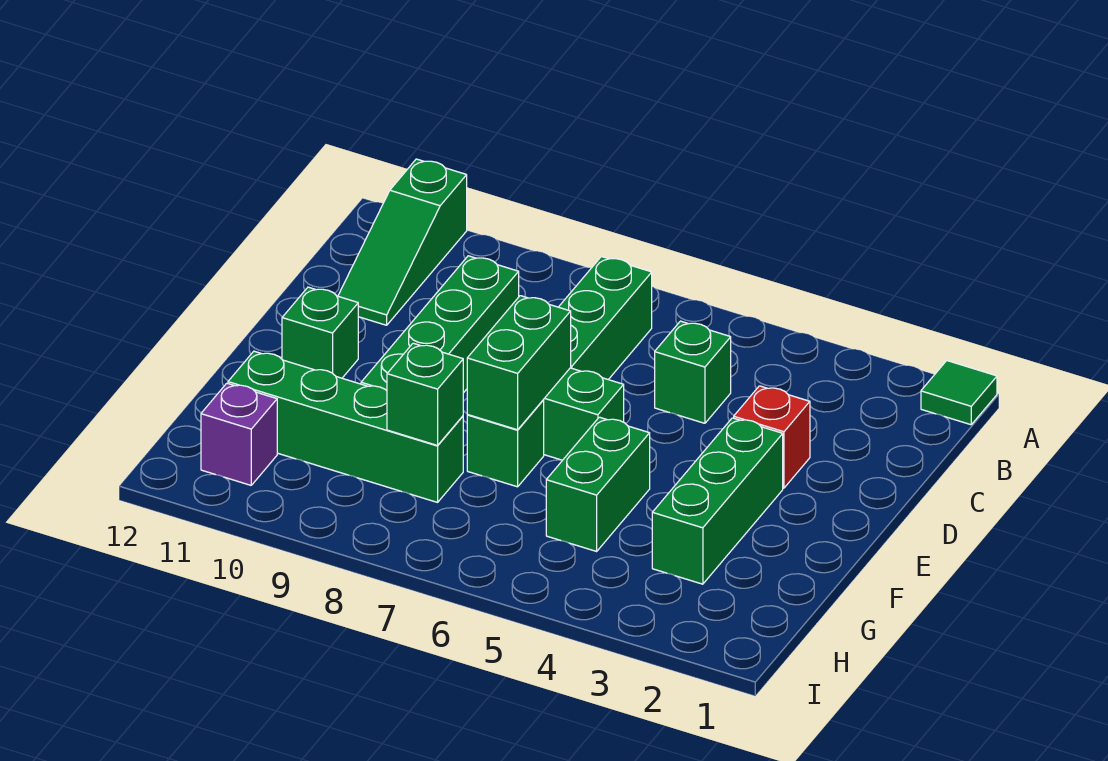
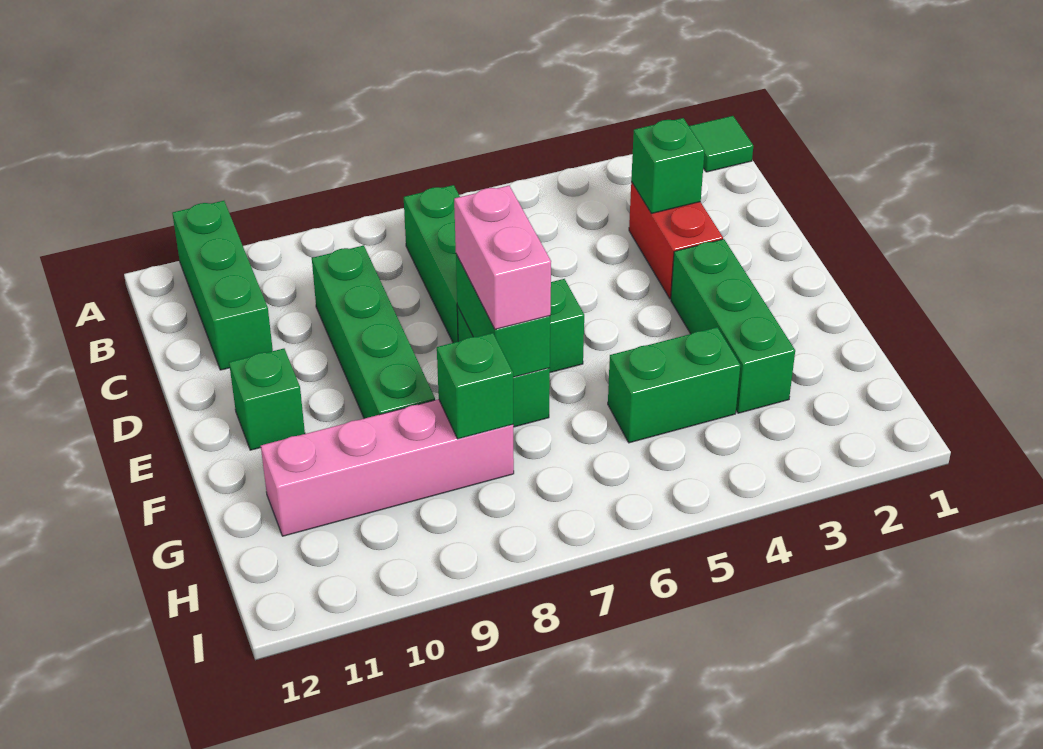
green slope A11:C11 level 1 top A -> green brick A11:C11 level 1
green brick C5 level 1 -> green brick C3 level 2
red brick D3 level 1 -> red brick C3:D3 level 1
none -> pink brick E7:F7 level 3
green brick F5:G5 level 1 -> green brick G4:G5 level 1
green brick G8:G11 level 1 -> pink brick G8:G11 level 1
purple brick H11 level 1 -> none

